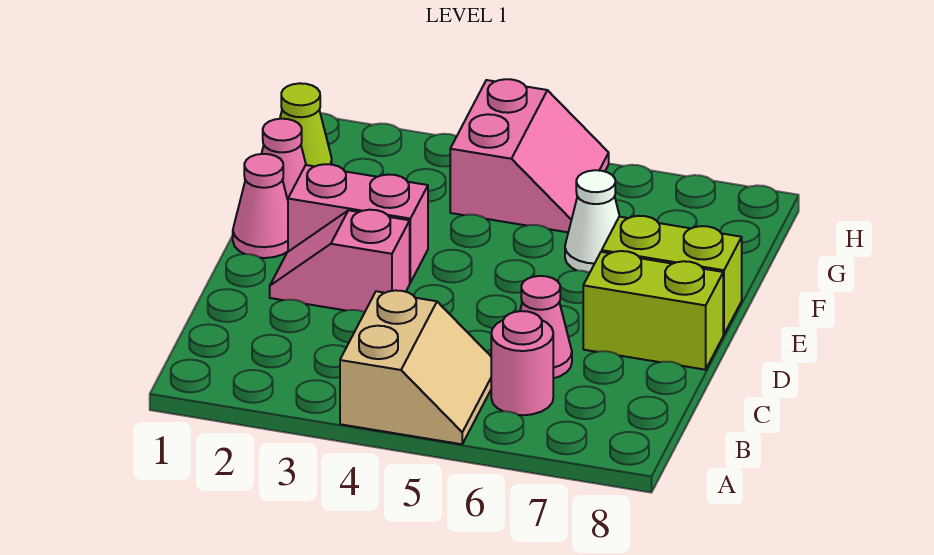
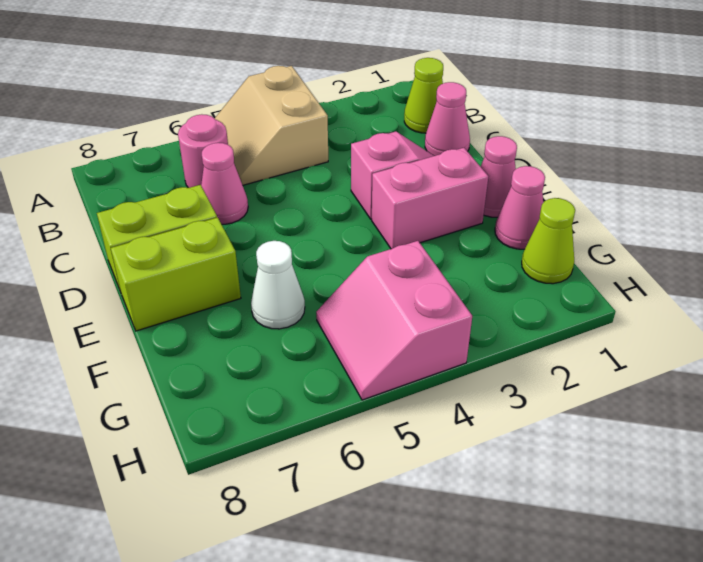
none -> lime cone B1 level 1
none -> pink cone C1 level 1

